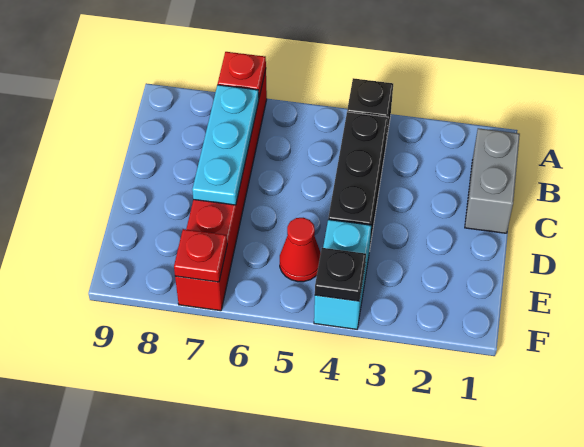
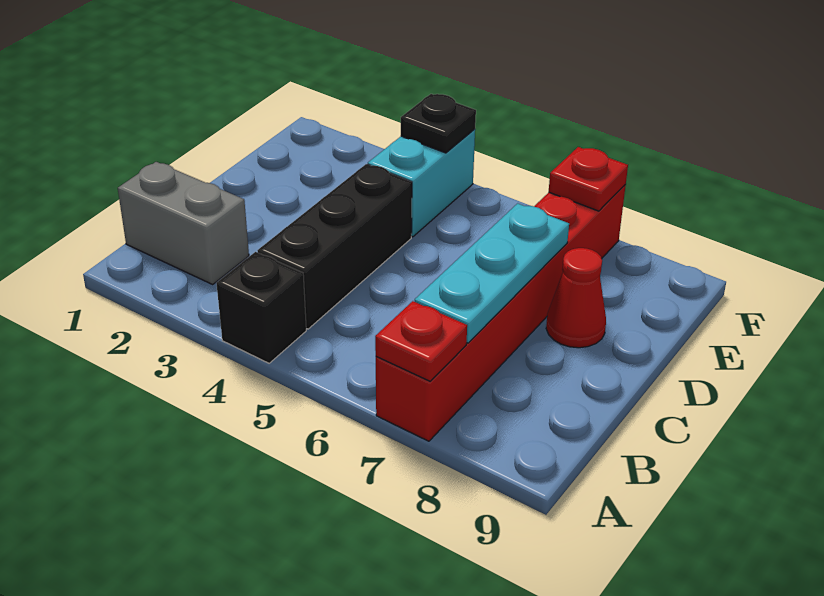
grey brick B1:C1 level 1 -> grey brick B1:B2 level 1
red cone E5 level 1 -> red cone D8 level 1

